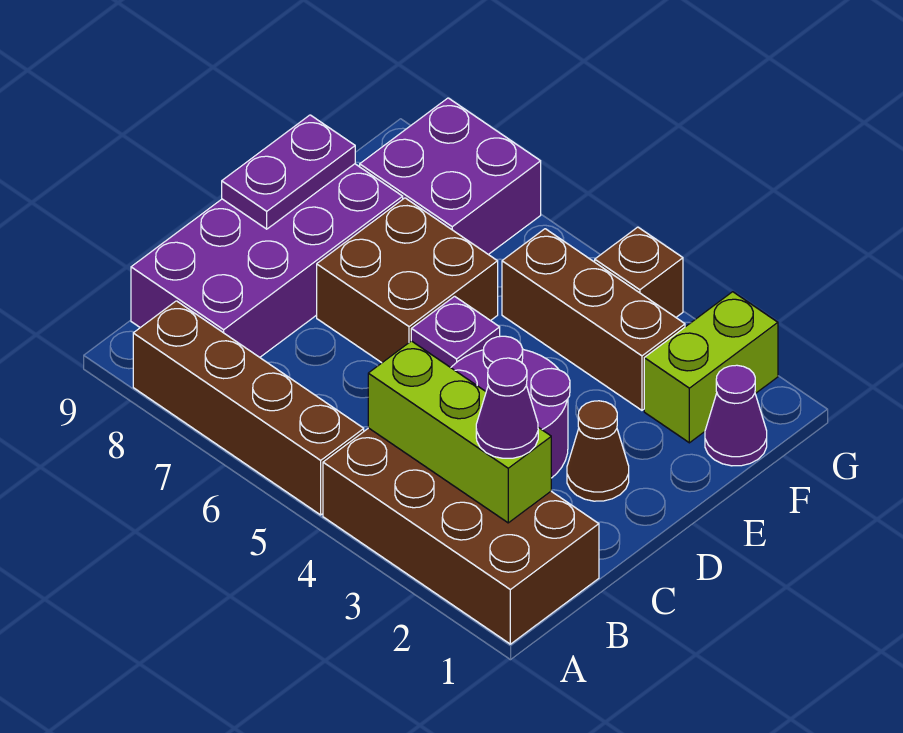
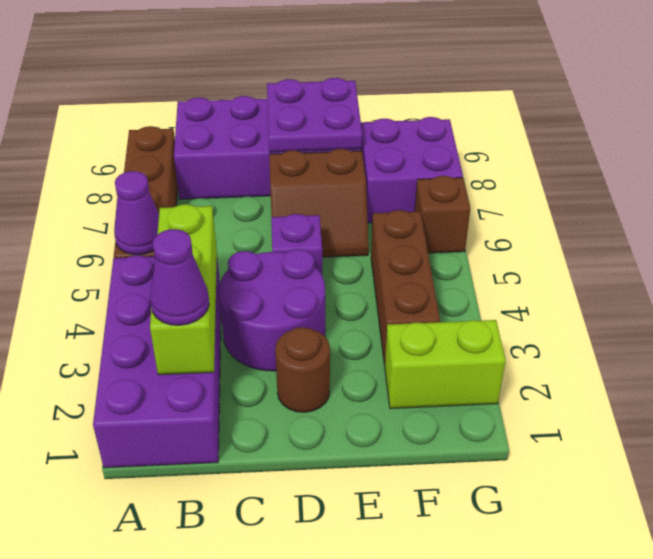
brown brick A1:B4 level 1 -> purple brick A1:B4 level 1
brown cone D2 level 1 -> brown round brick D2 level 1
brown brick D6:E7 level 1 -> brown slope D6:E7 level 1 top 7
purple plate D9:E9 level 2 -> purple plate D8:E9 level 2
purple cone F1 level 1 -> purple cone A5 level 2
brown brick G4 level 1 -> brown brick G6 level 1

